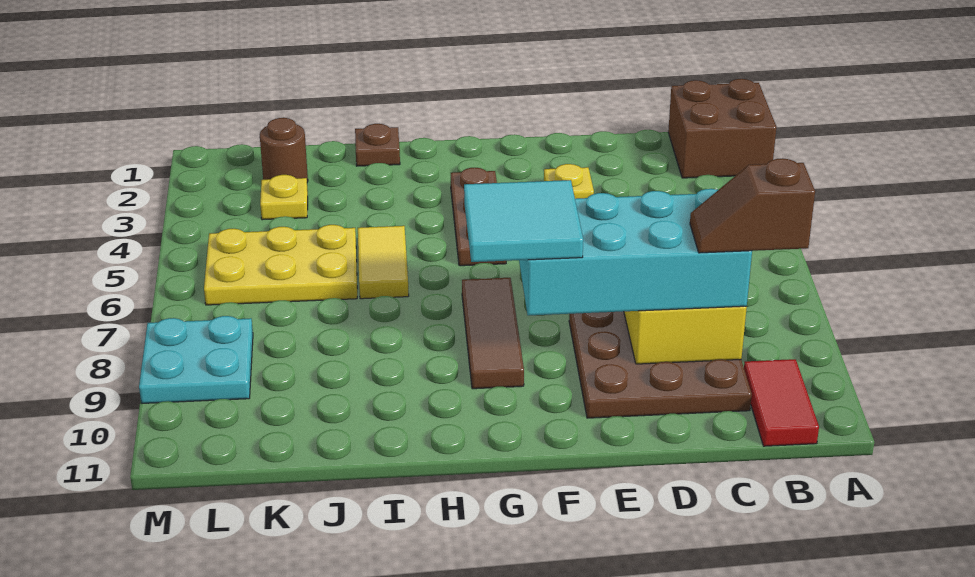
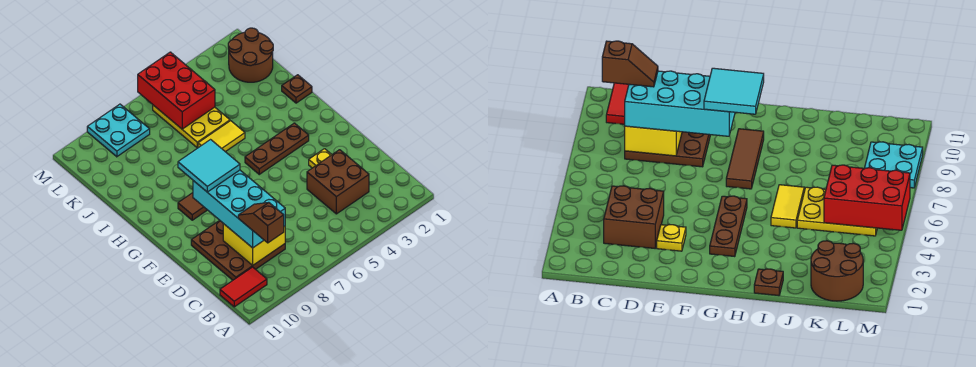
brown brick A1:B2 level 1 -> brown brick C3:D4 level 1
brown round brick K2 level 1 -> brown round brick K1:L2 level 1
yellow plate K3 level 1 -> none
none -> red brick K5:M6 level 2

